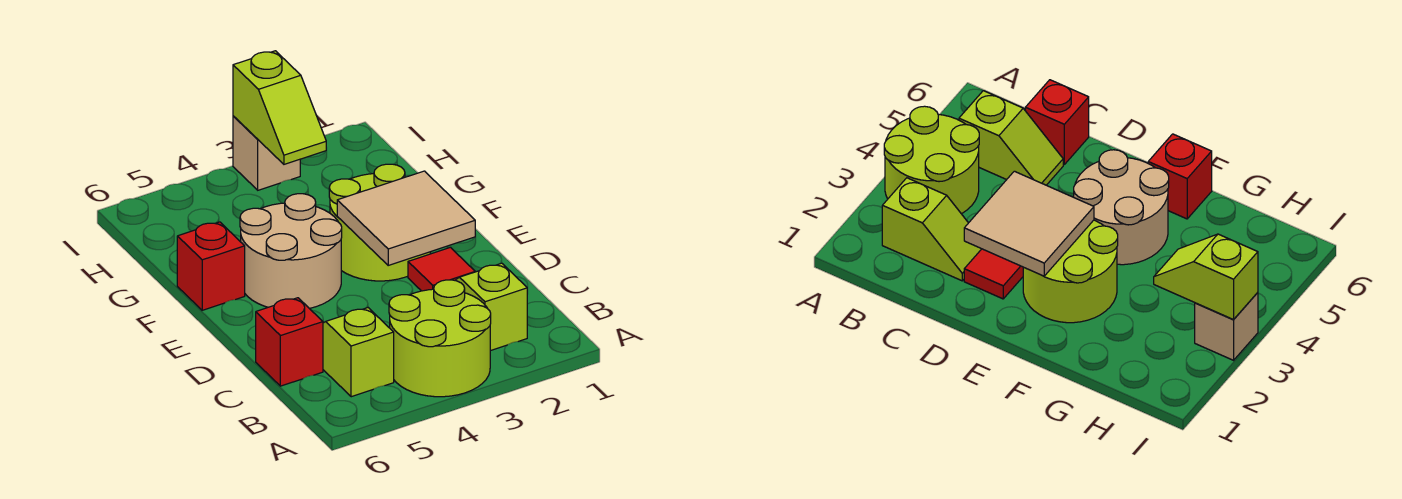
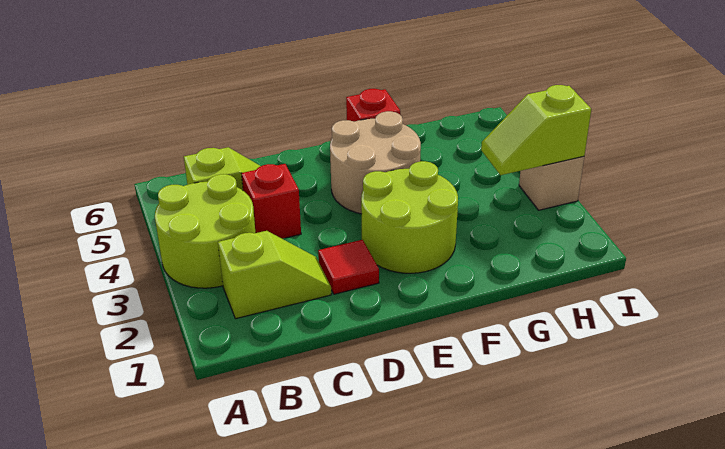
red brick C6 level 1 -> red brick C4 level 1
tan tile D2:E3 level 2 -> none

